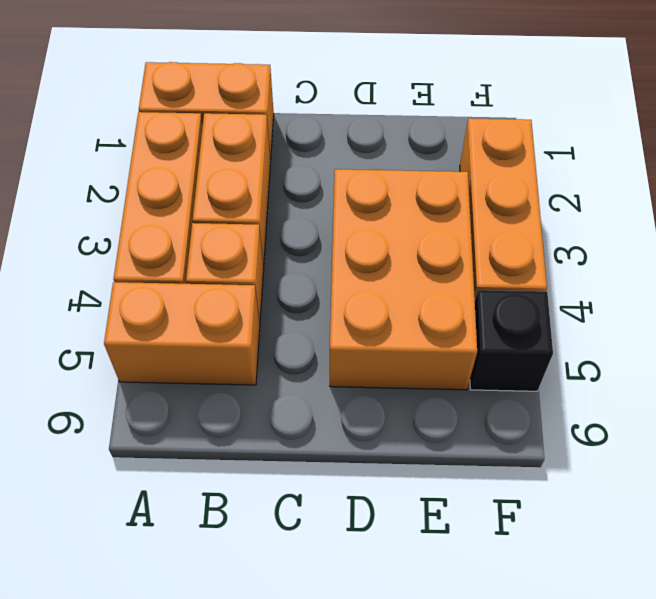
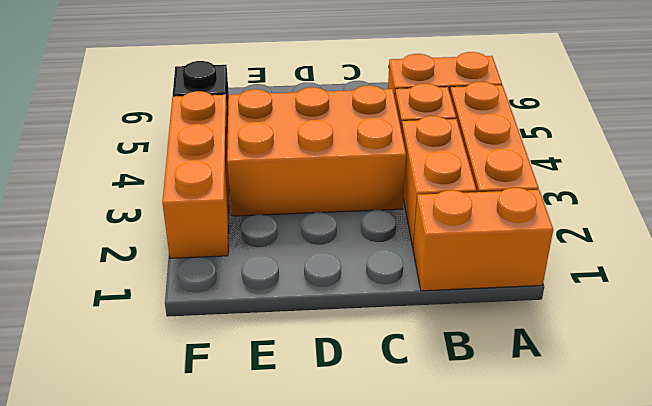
orange brick D3:E5 level 1 -> orange brick C3:E4 level 1

